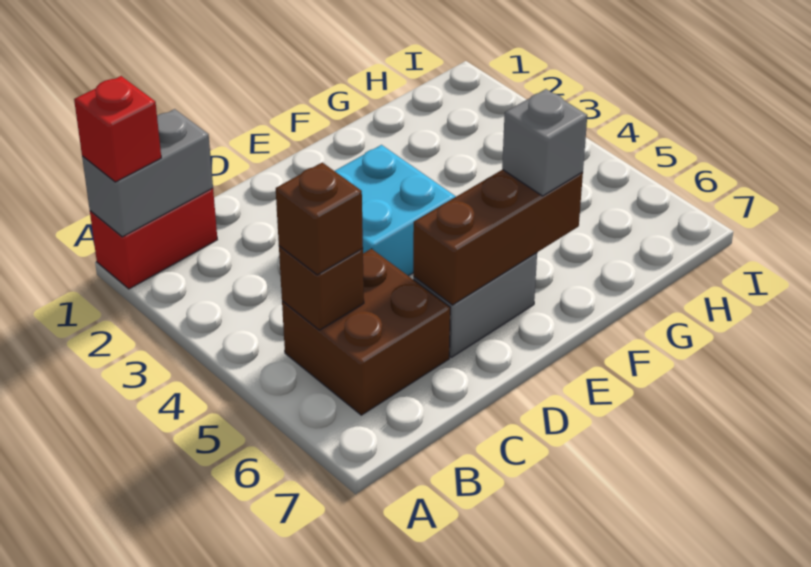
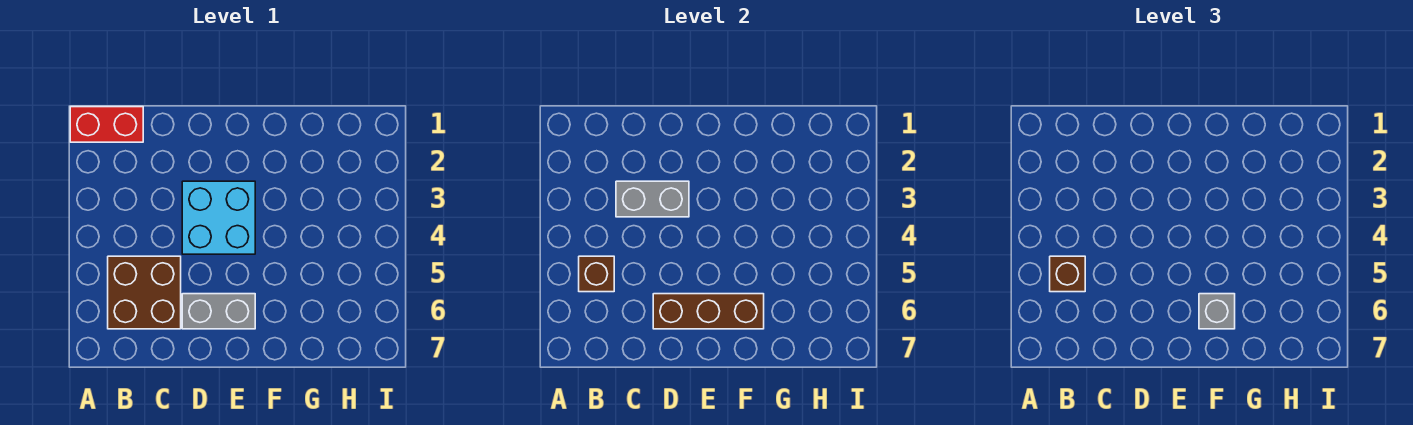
grey brick A1:B1 level 2 -> grey brick C3:D3 level 2
red brick A1 level 3 -> none

